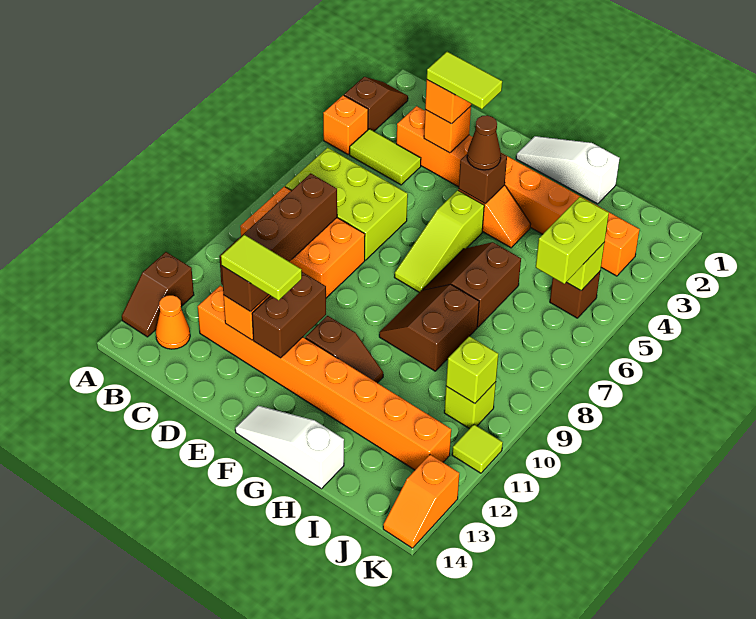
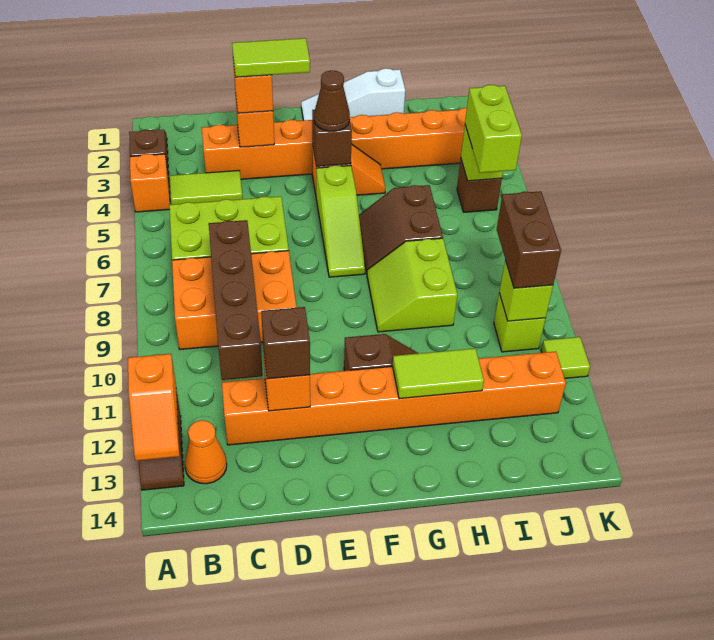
lime tile D12:E12 level 4 -> lime tile G12:H12 level 2
brown brick E11:E12 level 2 -> brown brick J9:J10 level 3
white slope F14:H14 level 1 top H -> none
brown slope G8:H9 level 1 top H -> lime slope G8:H9 level 1 top H
orange slope K13:K14 level 1 top 13 -> orange slope A12:A13 level 2 top 12

